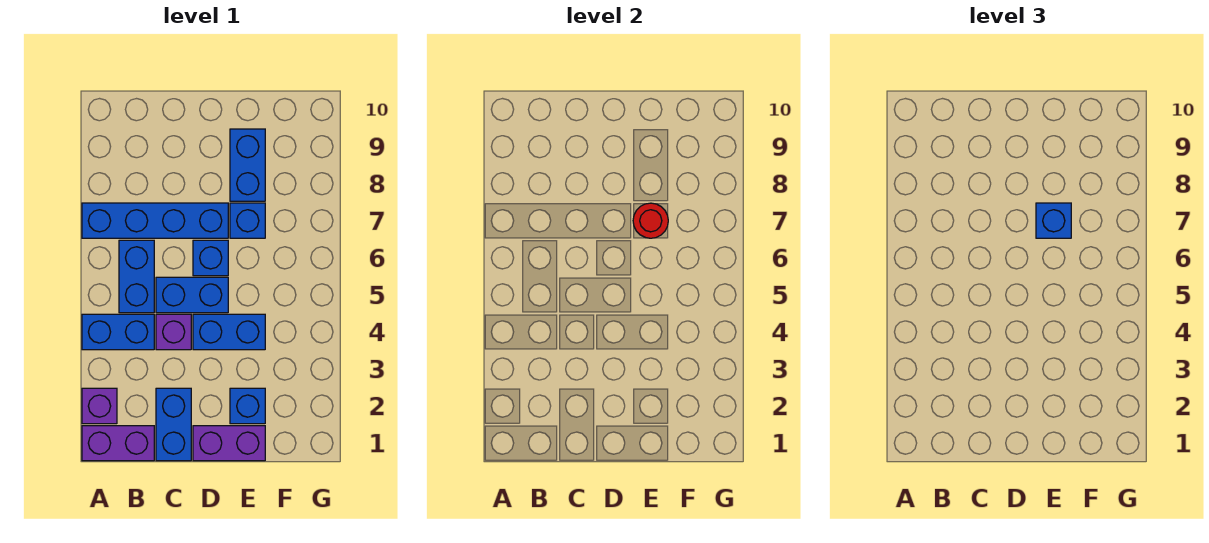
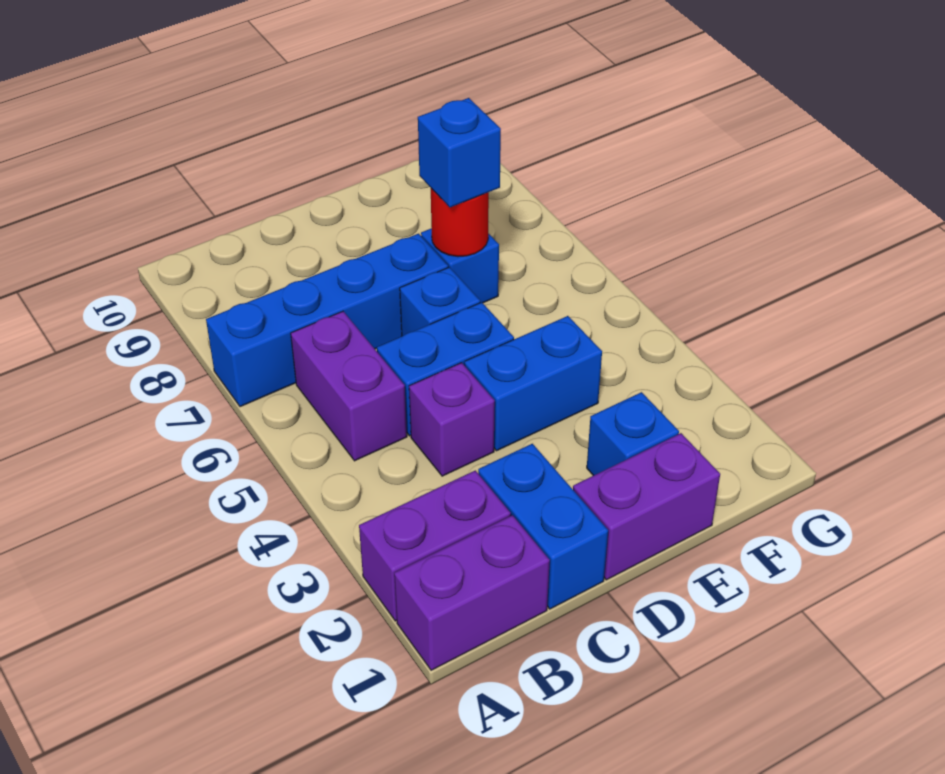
purple brick A2 level 1 -> purple brick A2:B2 level 1
blue brick A4:B4 level 1 -> none
blue brick B5:B6 level 1 -> purple brick B5:B6 level 1
blue brick E8:E9 level 1 -> none

